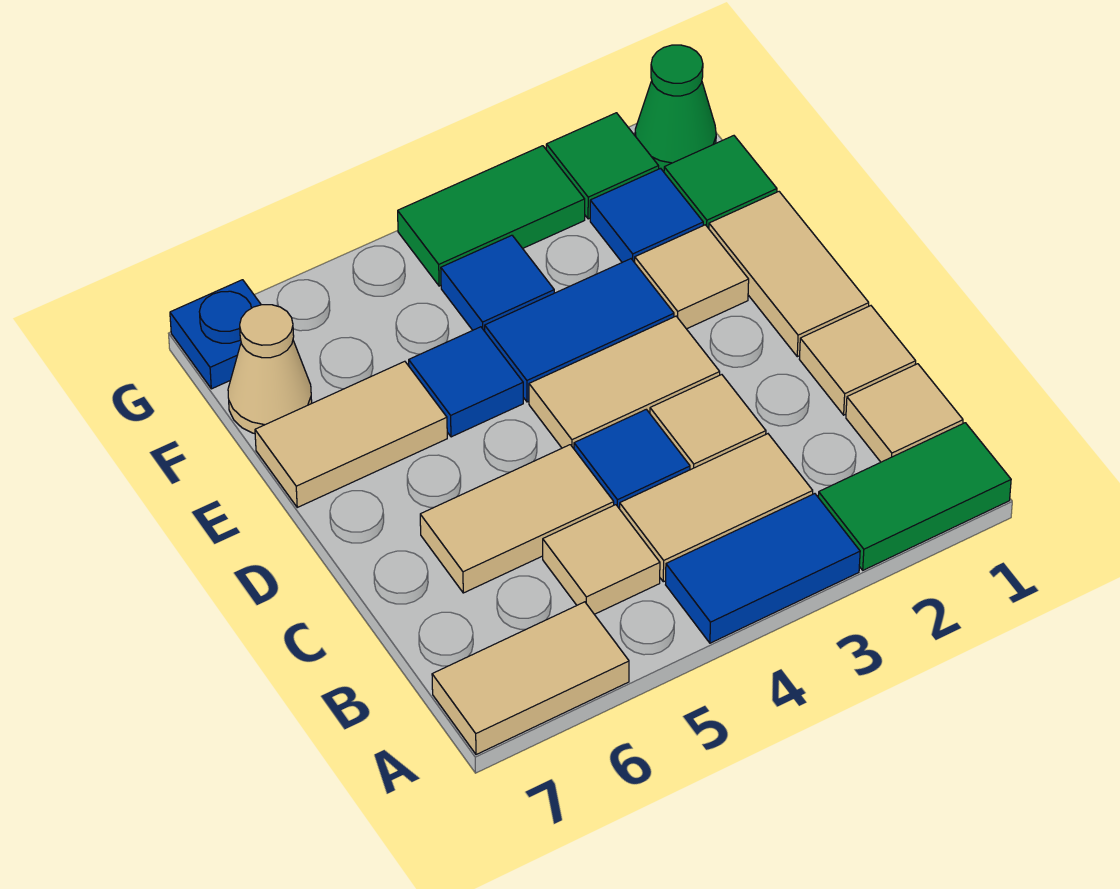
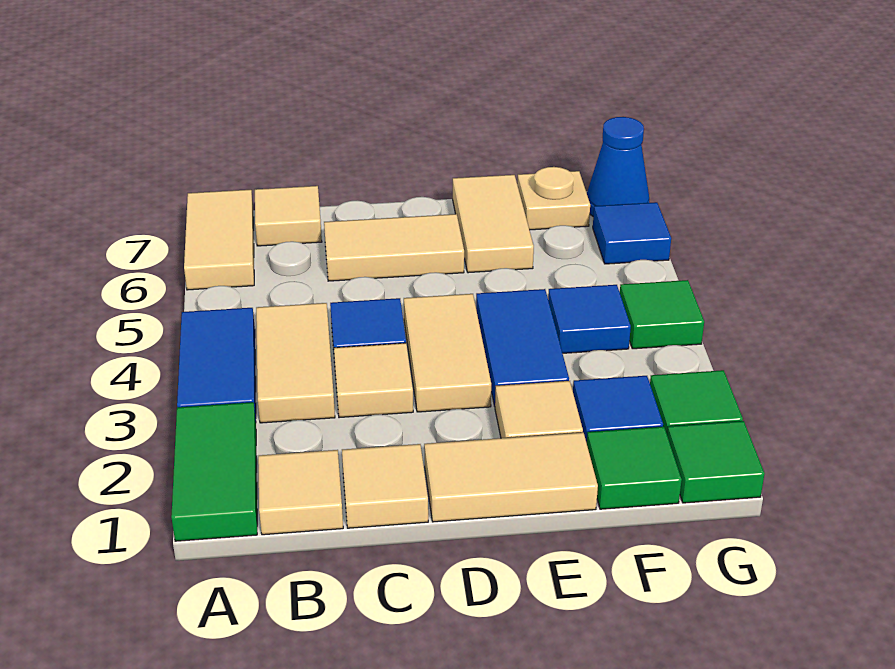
tan tile B5 level 1 -> tan tile B7 level 1
tan tile C5:C6 level 1 -> tan tile C6:D6 level 1
blue tile E5 level 1 -> blue tile G6 level 1
tan cone F7 level 1 -> tan plate F7 level 1
green cone G1 level 1 -> green tile G1 level 1
green tile G3:G4 level 1 -> green tile G4 level 1
blue plate G7 level 1 -> blue cone G7 level 1

